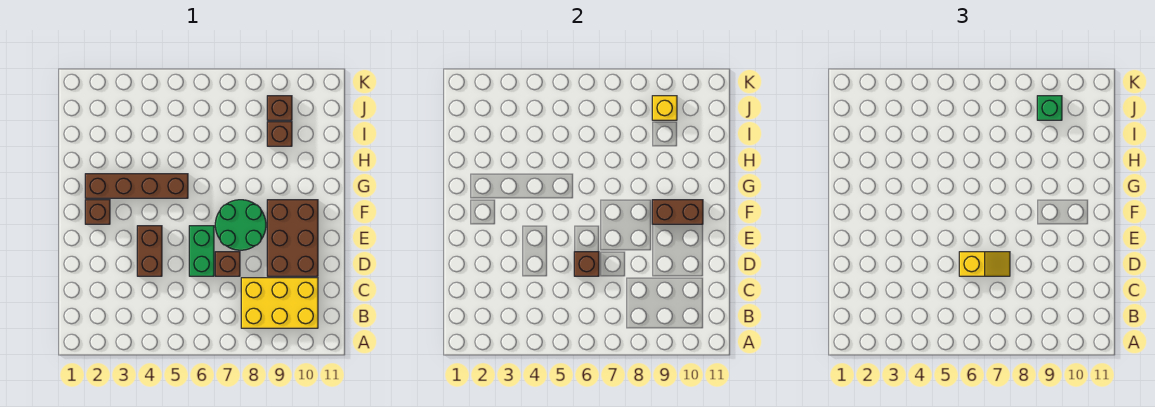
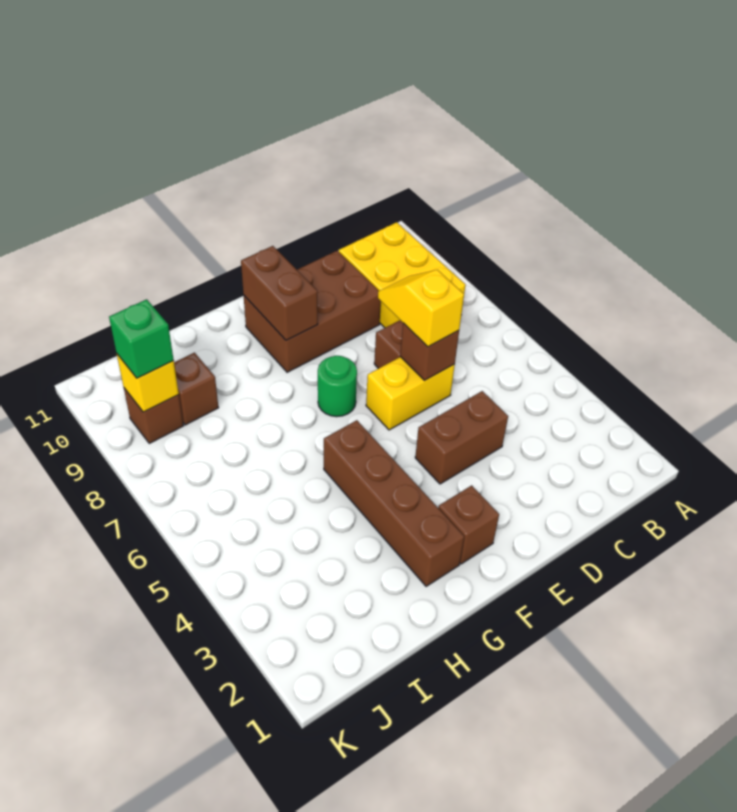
green brick D6:E6 level 1 -> yellow brick D6:E6 level 1
green round brick E7:F8 level 1 -> green round brick F7 level 1

